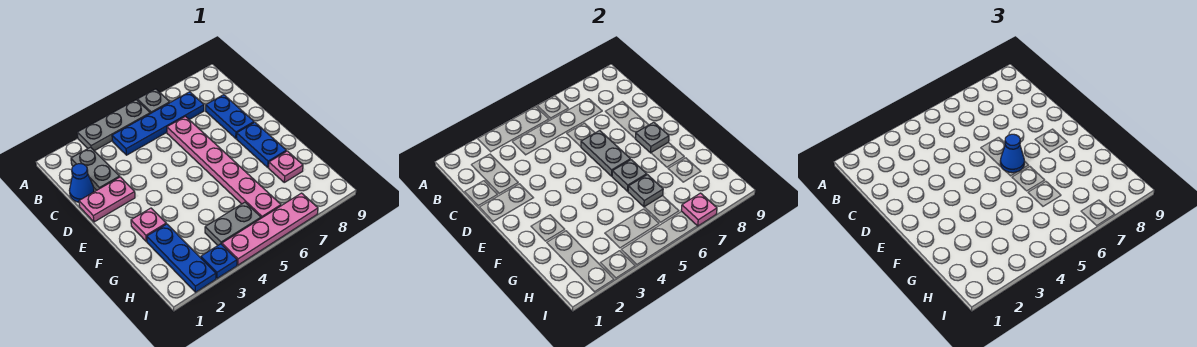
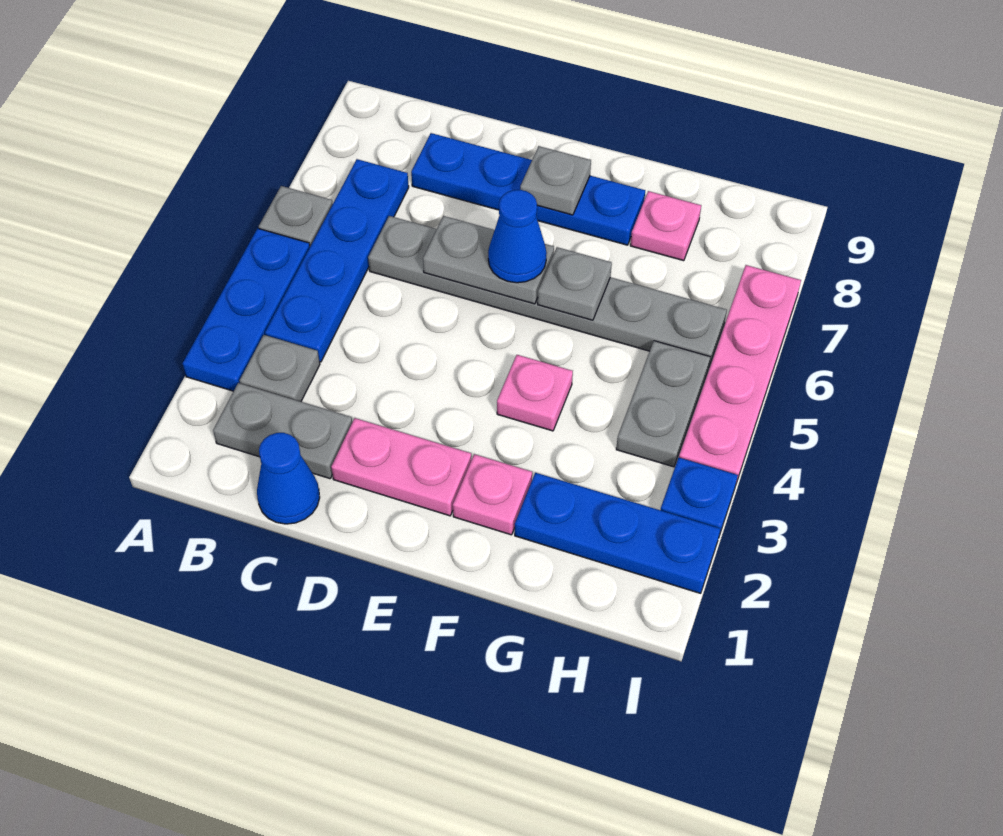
grey plate A3:A5 level 1 -> blue plate A3:A5 level 1
pink plate C6:H6 level 1 -> grey plate C6:H6 level 1
pink plate D1:D2 level 1 -> pink plate D2:E2 level 1
grey plate G6 level 2 -> grey plate B3 level 1
pink plate I7 level 2 -> pink plate F4 level 1

